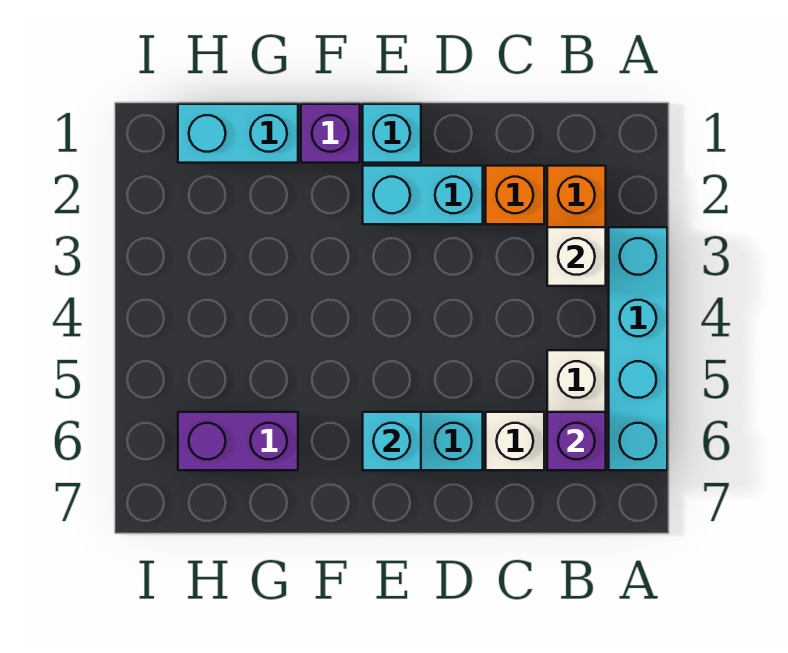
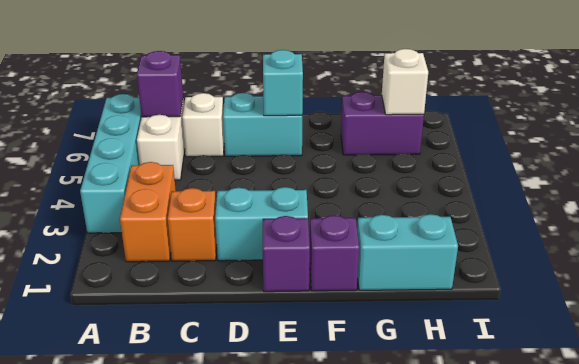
white brick B3 level 2 -> white brick H6 level 2
cyan brick E1 level 1 -> purple brick E1 level 1

